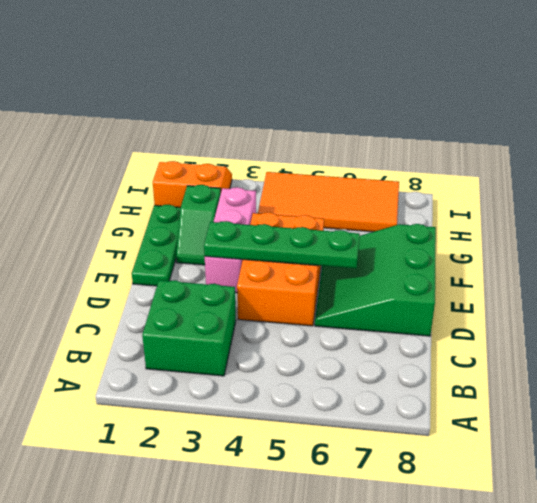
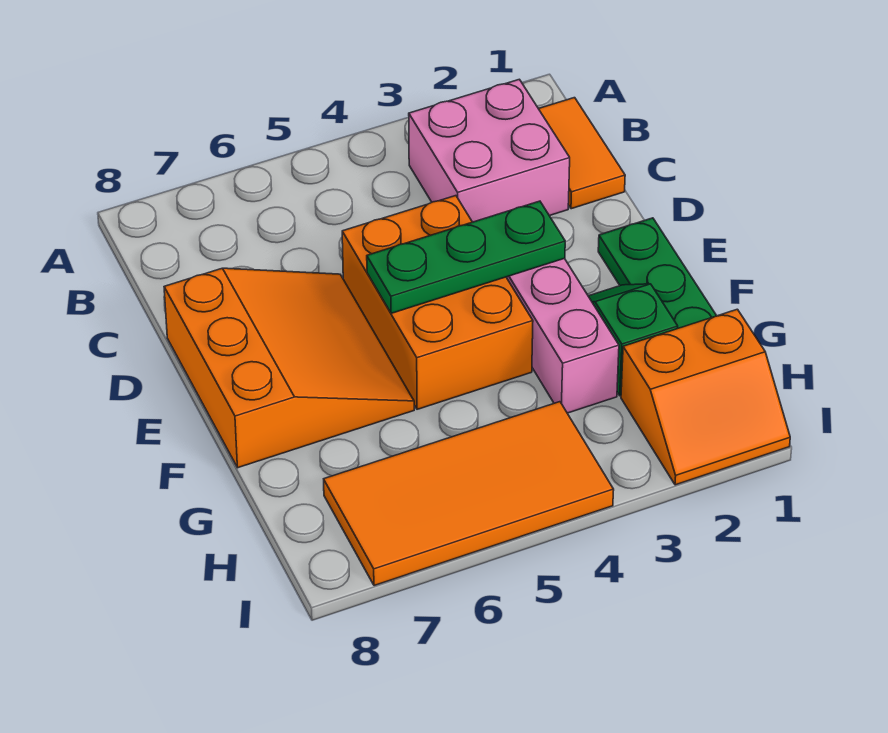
none -> orange tile B1:C1 level 1
green brick B2:C3 level 1 -> pink brick B2:C3 level 1
green slope D6:F8 level 1 top 8 -> orange slope D6:F8 level 1 top 8
green plate E3:E6 level 2 -> green plate E3:E5 level 2

